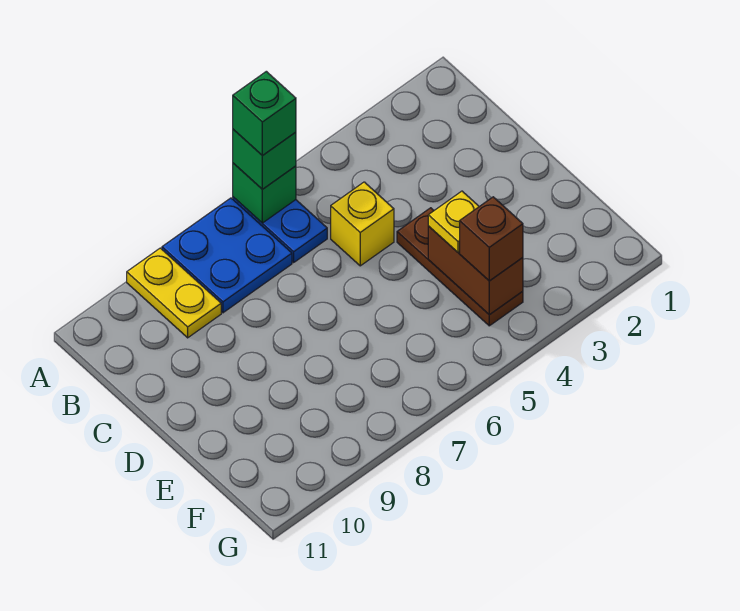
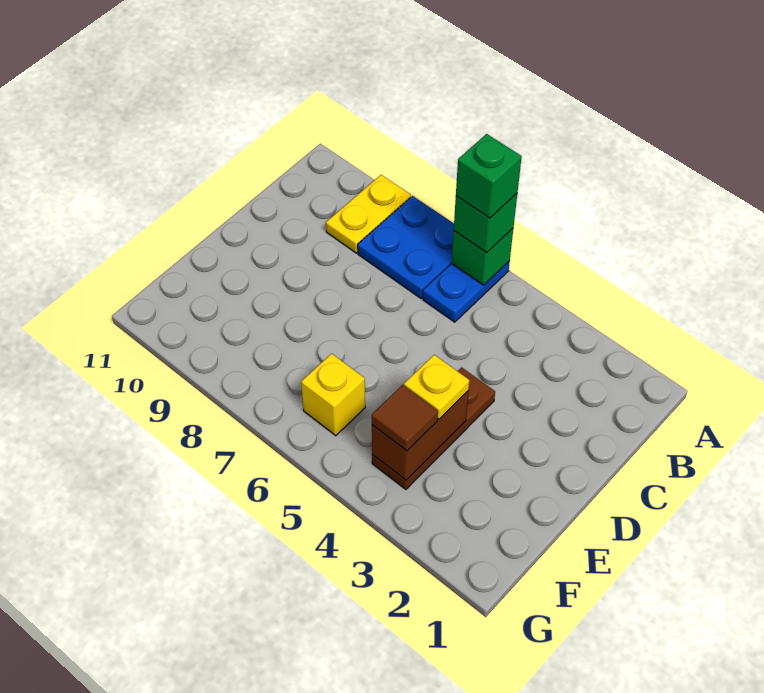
yellow brick C5 level 1 -> yellow brick F6 level 1
brown brick F4 level 3 -> brown tile F4 level 3

